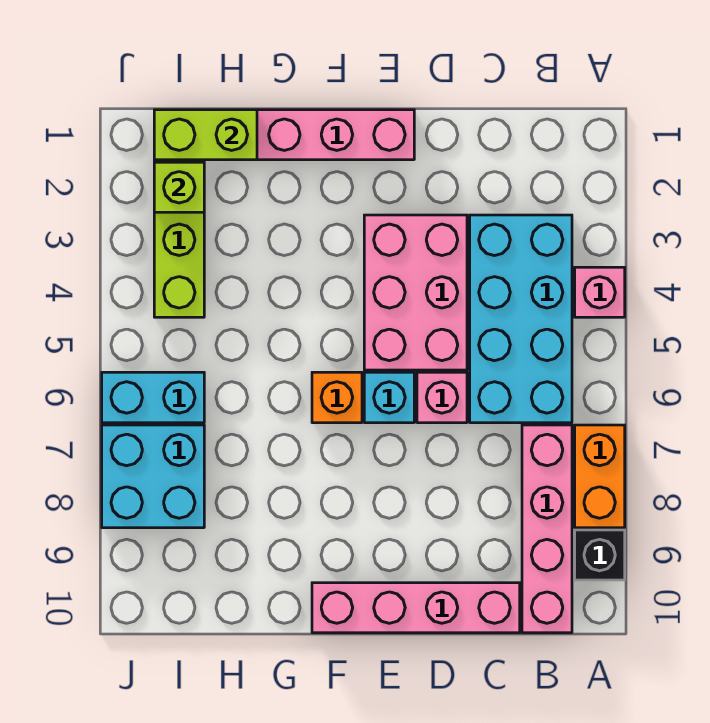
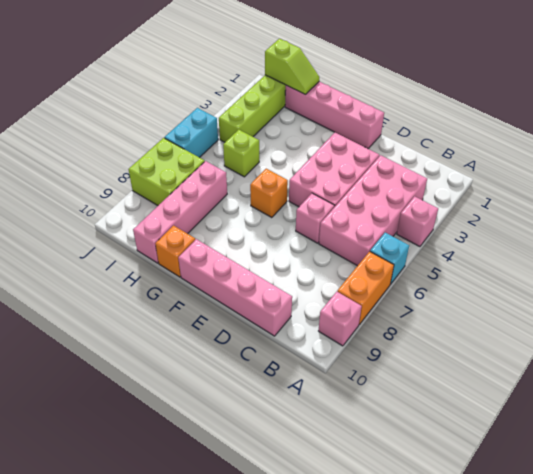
black brick A9 level 1 -> pink brick A9 level 1
cyan brick B3:C6 level 1 -> pink brick B3:C6 level 1
pink brick B7:B10 level 1 -> pink brick H7:H10 level 1
cyan brick E6 level 1 -> cyan brick A6 level 1
none -> orange brick G10 level 1
lime brick H1:I1 level 2 -> lime slope H1:I1 level 2 top I
lime brick I2 level 2 -> lime brick H5 level 1
cyan brick I6:J6 level 1 -> cyan brick J5:J6 level 1
cyan brick I7:J8 level 1 -> lime brick I7:J8 level 1

